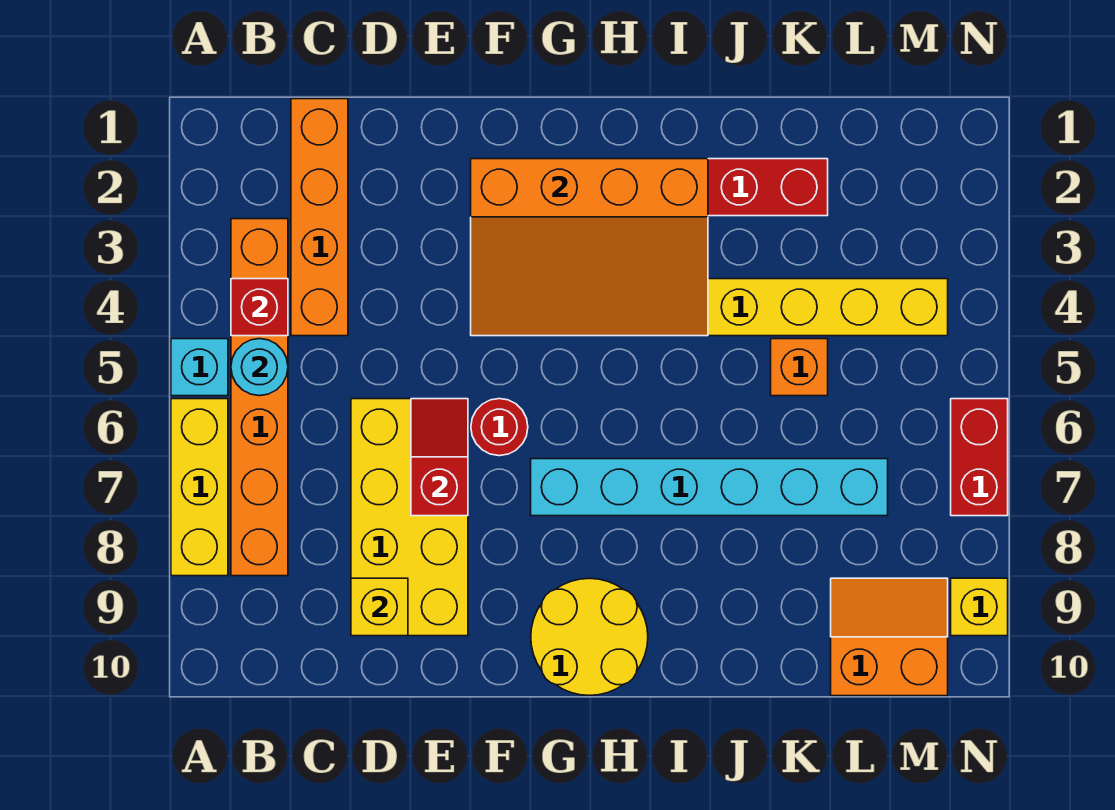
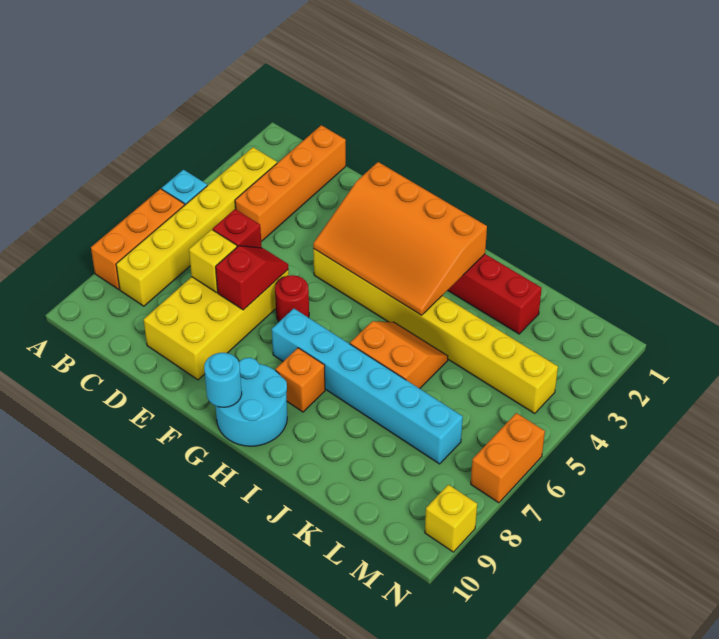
yellow brick A6:A8 level 1 -> orange brick A6:A8 level 1
orange brick B3:B8 level 1 -> yellow brick B3:B8 level 1
red brick B4 level 2 -> red brick D6 level 2
cyan round brick B5 level 2 -> cyan round brick G10 level 2
yellow brick D9 level 2 -> yellow brick D7 level 2
yellow round brick G9:H10 level 1 -> cyan round brick G9:H10 level 1
orange brick K5 level 1 -> orange brick H8 level 1
orange slope L9:M10 level 1 top 10 -> orange slope I5:J6 level 1 top 6
red brick N6:N7 level 1 -> orange brick N6:N7 level 1

